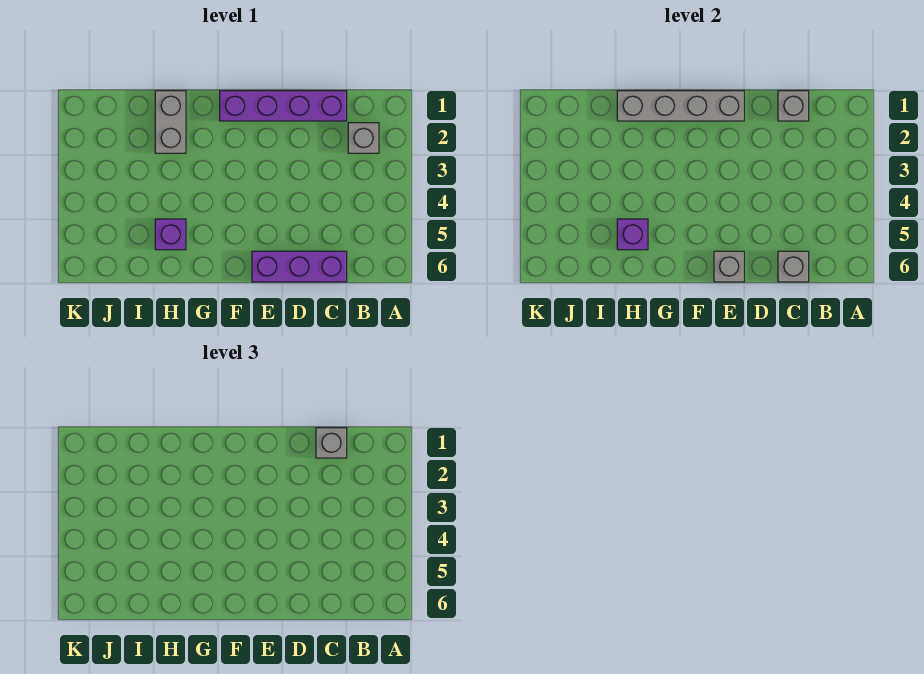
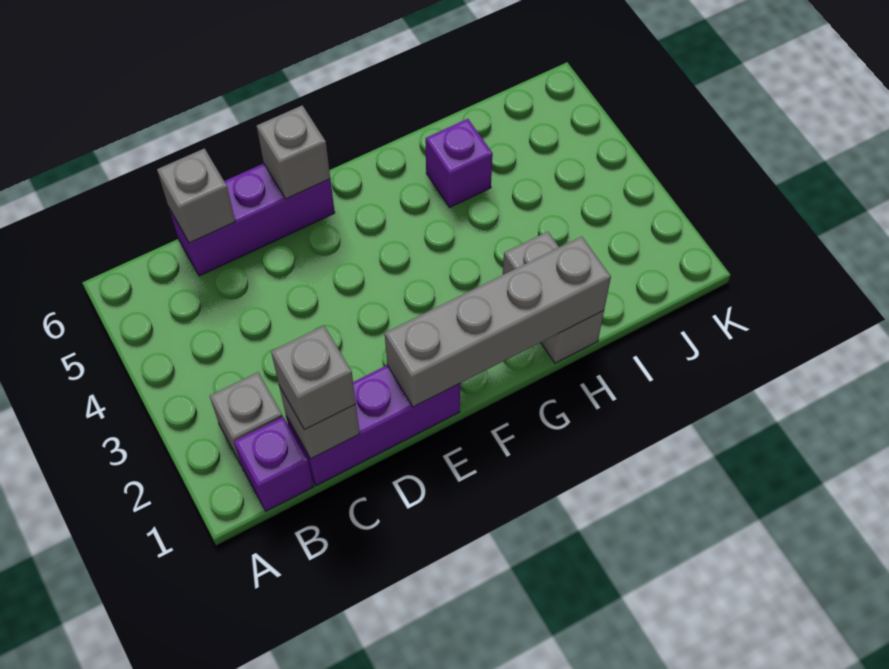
purple brick C1:F1 level 1 -> purple brick C1:E1 level 1
purple brick H5 level 2 -> purple brick B1 level 1

